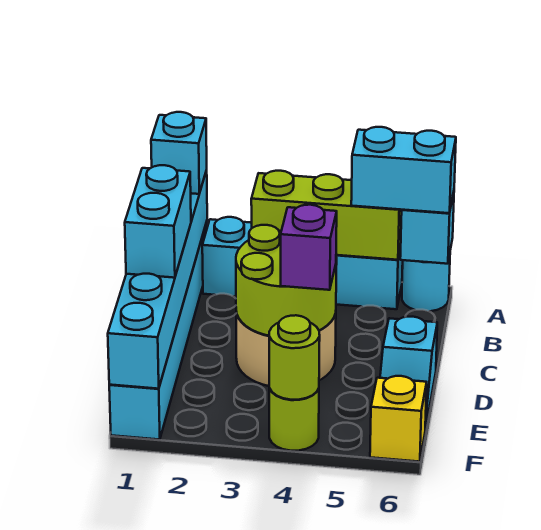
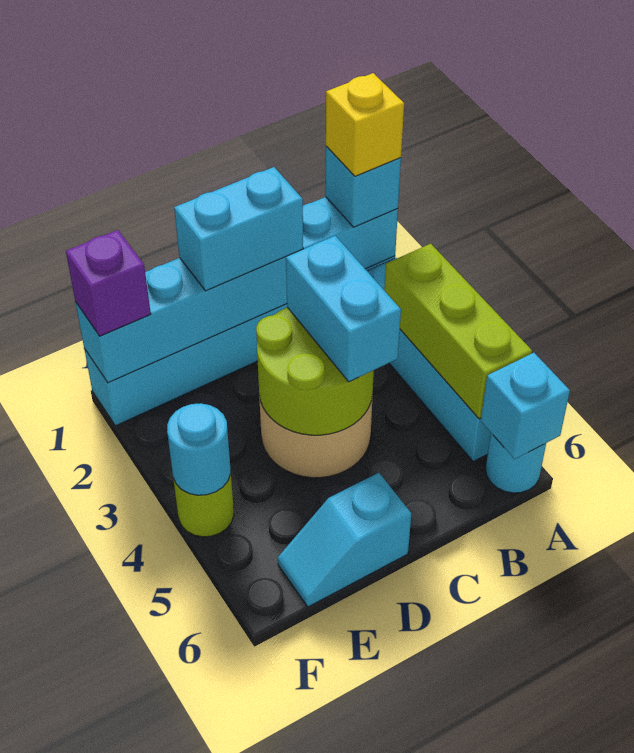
cyan brick A5:A6 level 3 -> cyan brick C3:C4 level 3
purple brick D4 level 3 -> purple brick F1 level 3
lime round brick F4 level 2 -> cyan round brick F4 level 2
yellow brick F6 level 1 -> yellow brick A1 level 4

